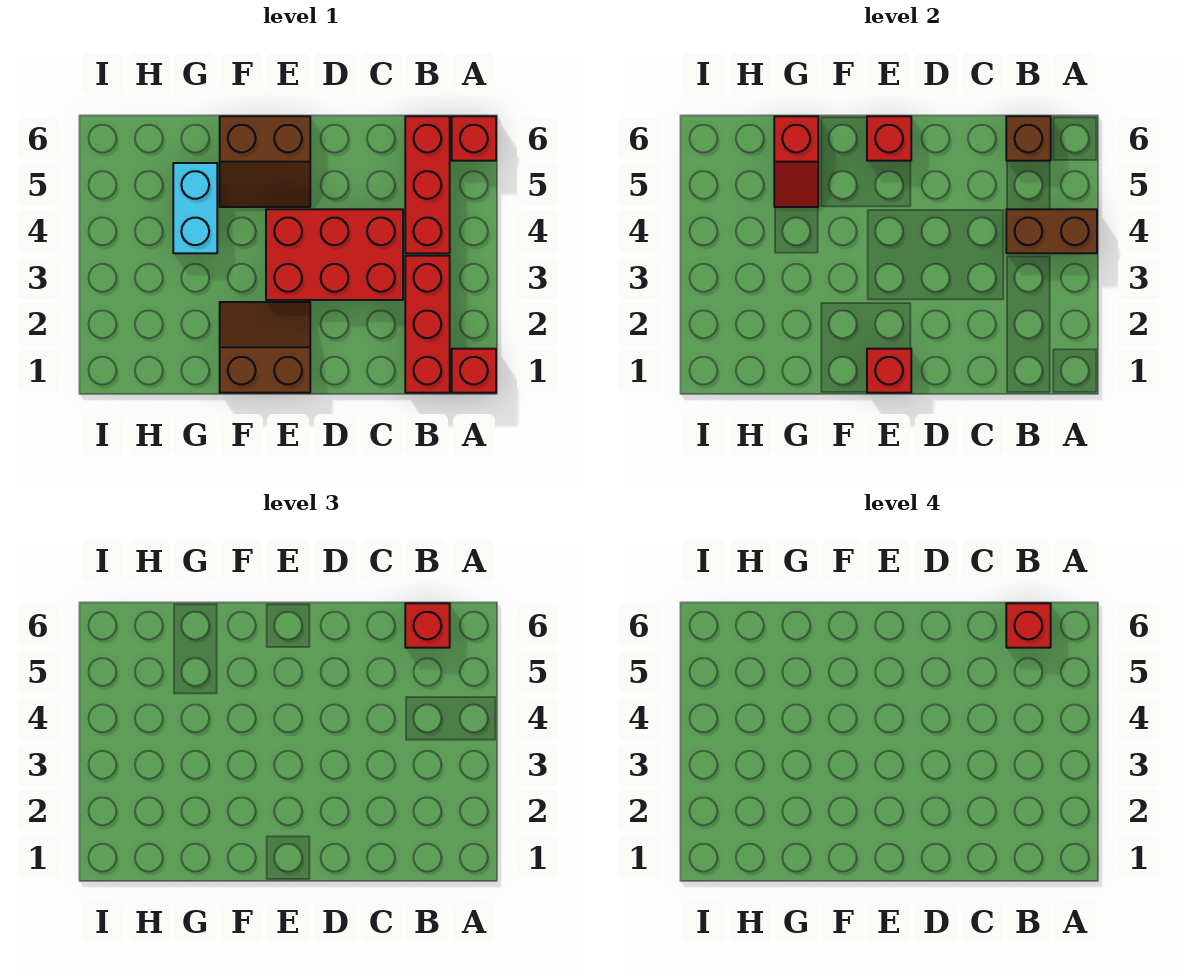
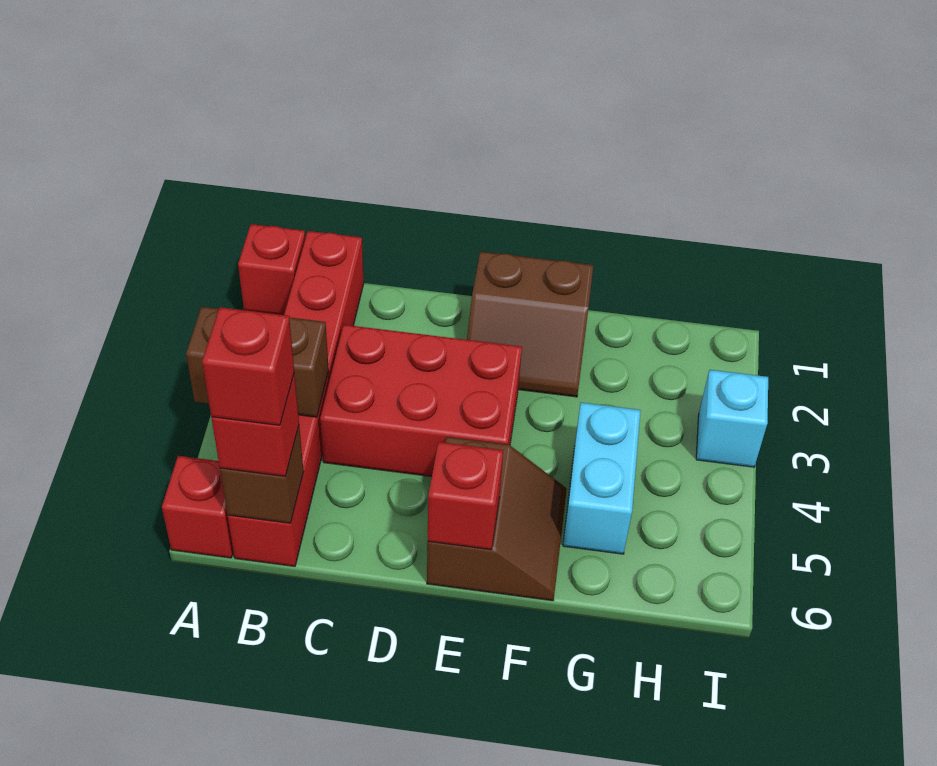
red brick E1 level 2 -> none
brown slope E5:F6 level 1 top 6 -> brown slope E5:F6 level 1 top E
red slope G5:G6 level 2 top 6 -> none
none -> cyan brick I3 level 1

